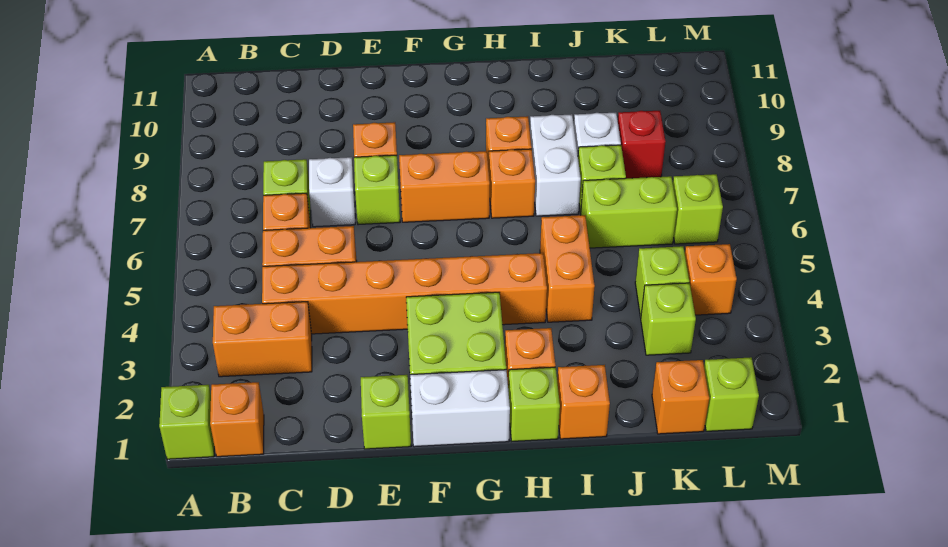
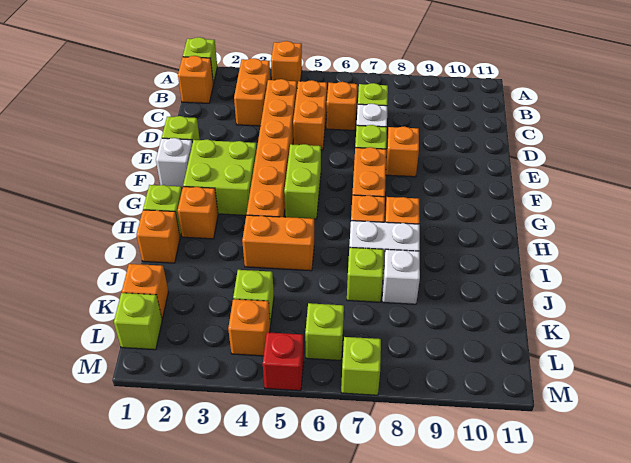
none -> orange brick A4 level 1
white brick F1:G1 level 1 -> white brick F1 level 1
lime brick J6:K6 level 1 -> lime brick F5:G5 level 1
lime brick K3 level 1 -> lime brick M7 level 1
red brick K8 level 1 -> red brick M5 level 1

